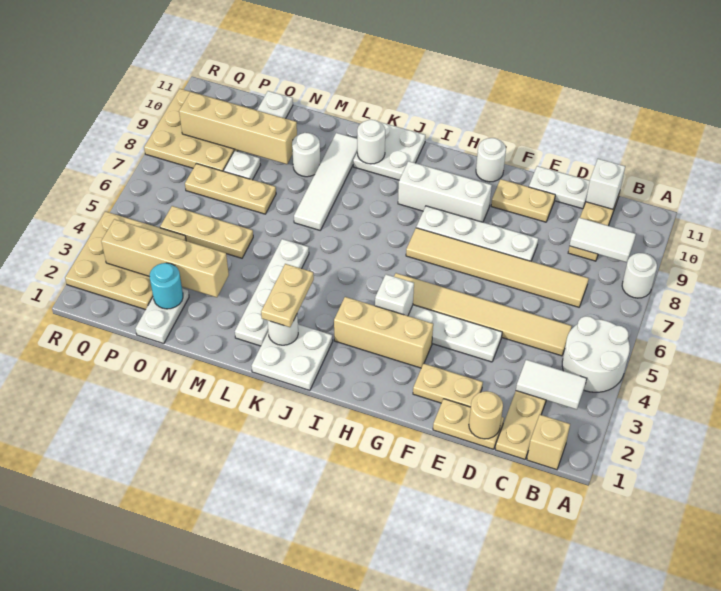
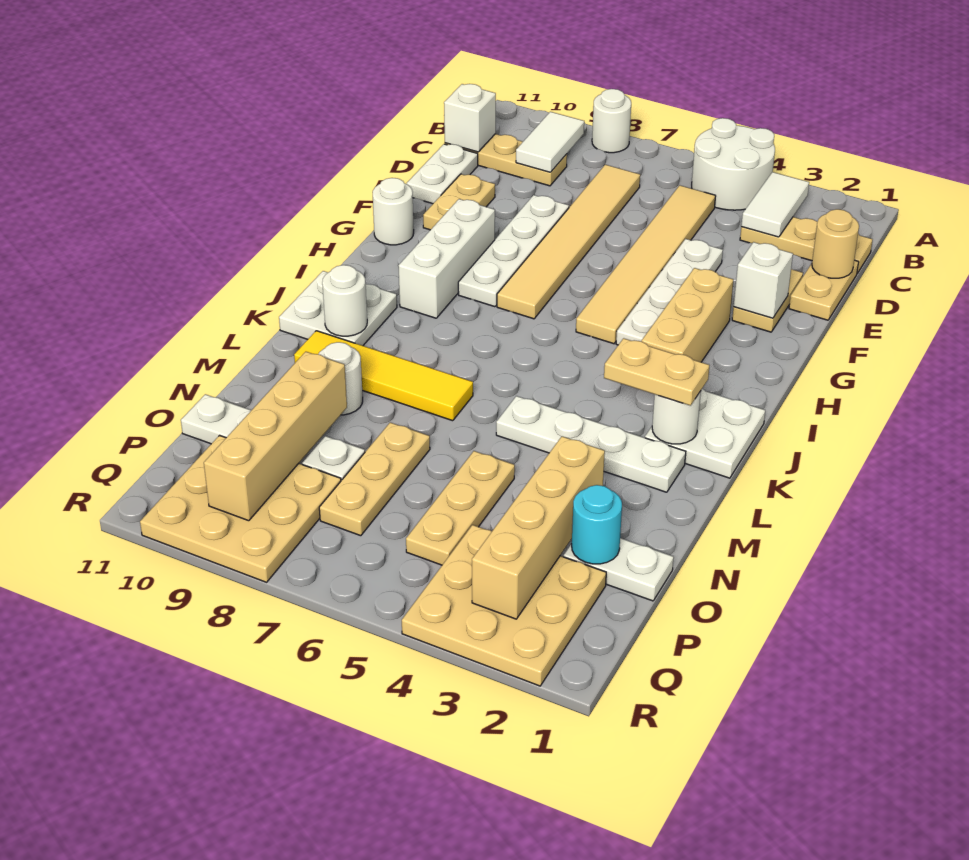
tan brick B1 level 1 -> none
white brick H4 level 2 -> white brick F2 level 2
white tile L7:L10 level 1 -> yellow tile L7:L10 level 1

